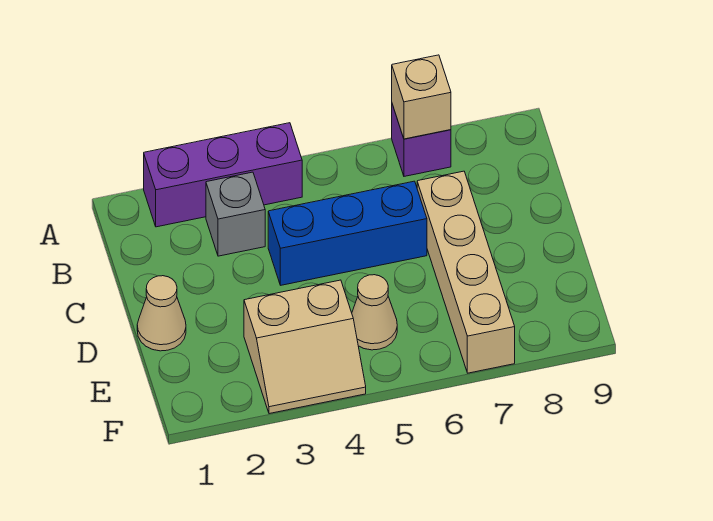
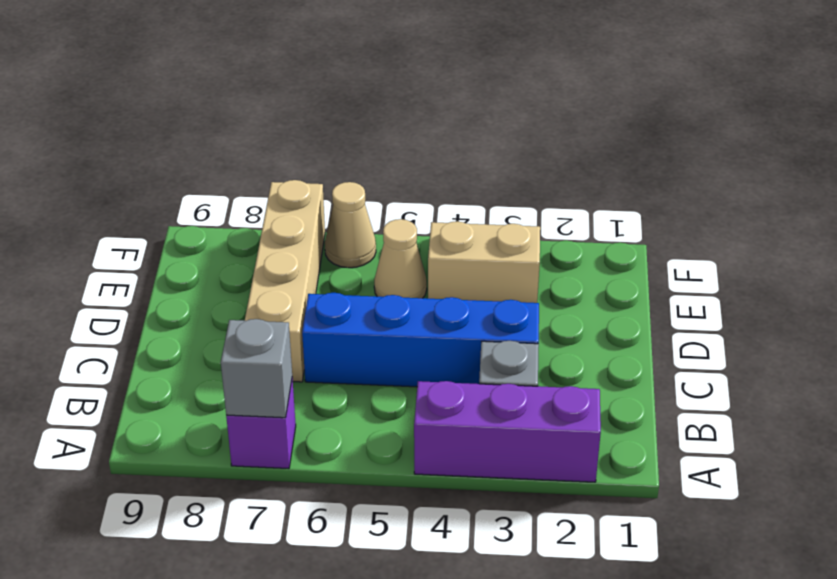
tan brick A7 level 2 -> grey brick A7 level 2
blue brick C4:C6 level 1 -> blue brick C3:C6 level 1
tan cone D1 level 1 -> tan cone F6 level 1

